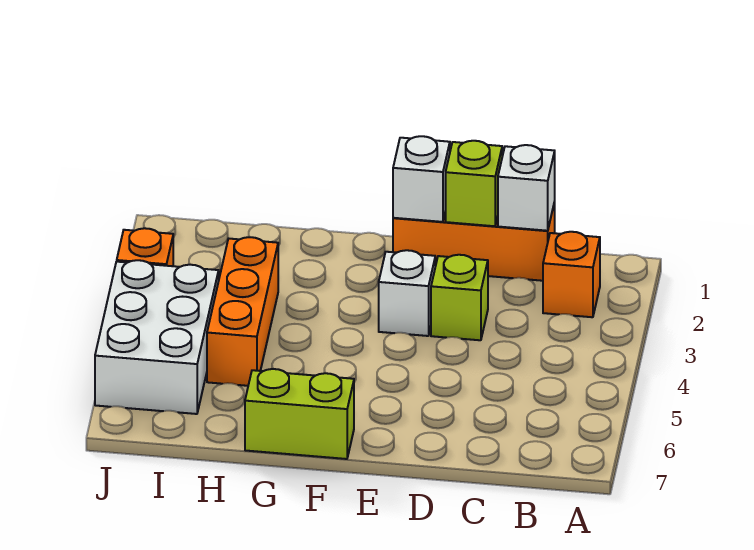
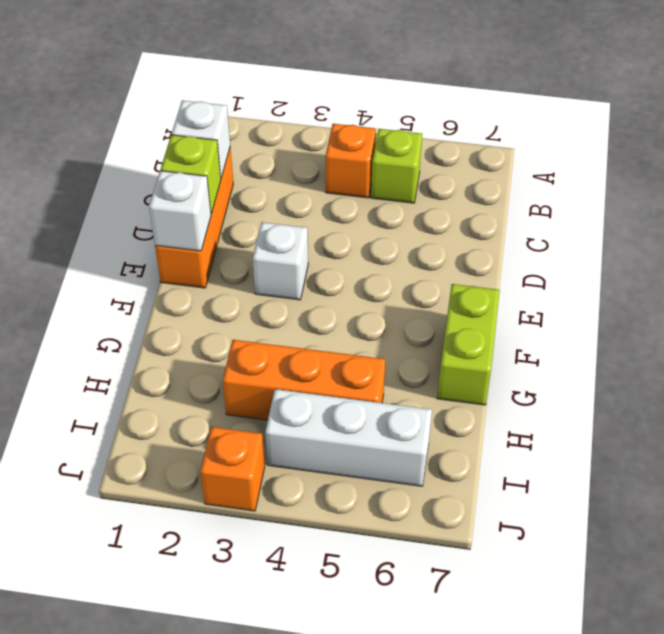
orange brick B2 level 1 -> orange brick B4 level 1
lime brick D3 level 1 -> lime brick B5 level 1
white brick I4:J6 level 1 -> white brick I4:I6 level 1

